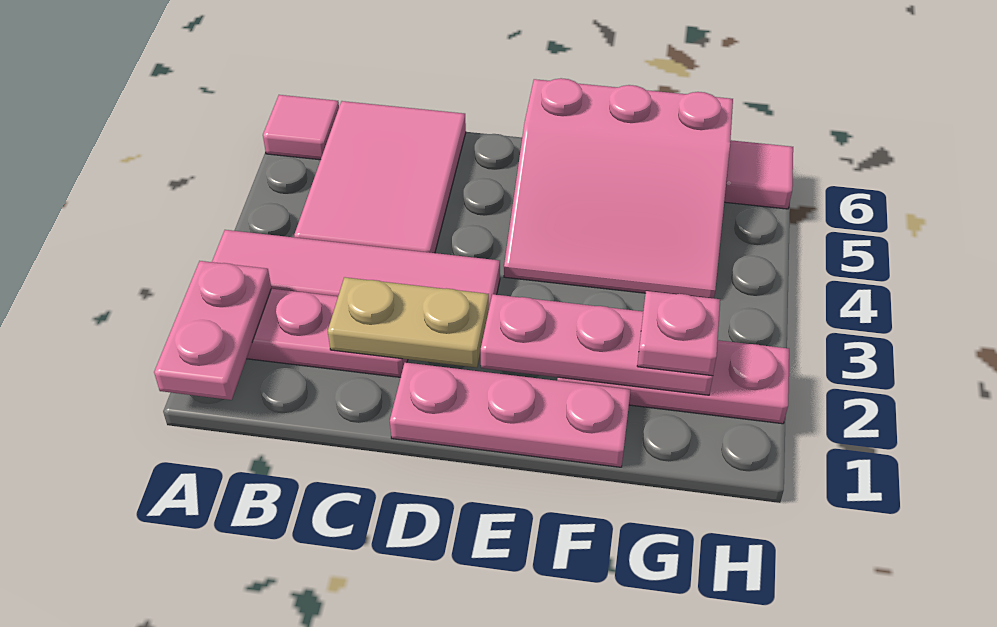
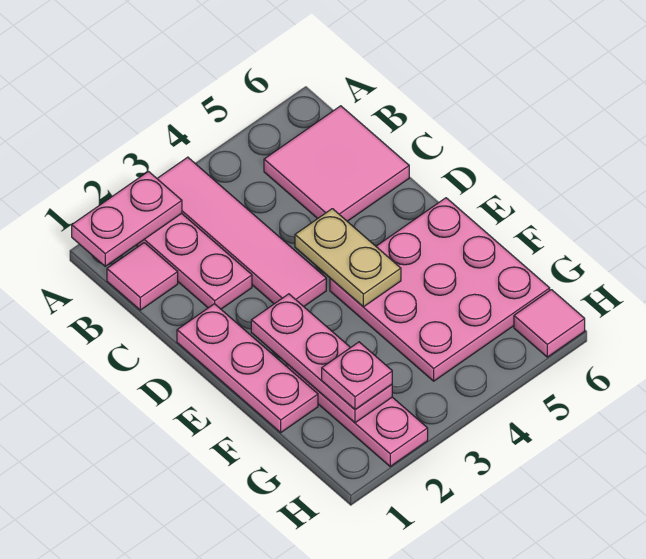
pink tile A6 level 1 -> pink tile B1 level 1
pink tile B4:C6 level 1 -> pink tile B5:C6 level 1
tan plate C2:D2 level 2 -> tan plate D4:E4 level 2
pink slope E4:G6 level 1 top 6 -> pink plate E4:G6 level 1

